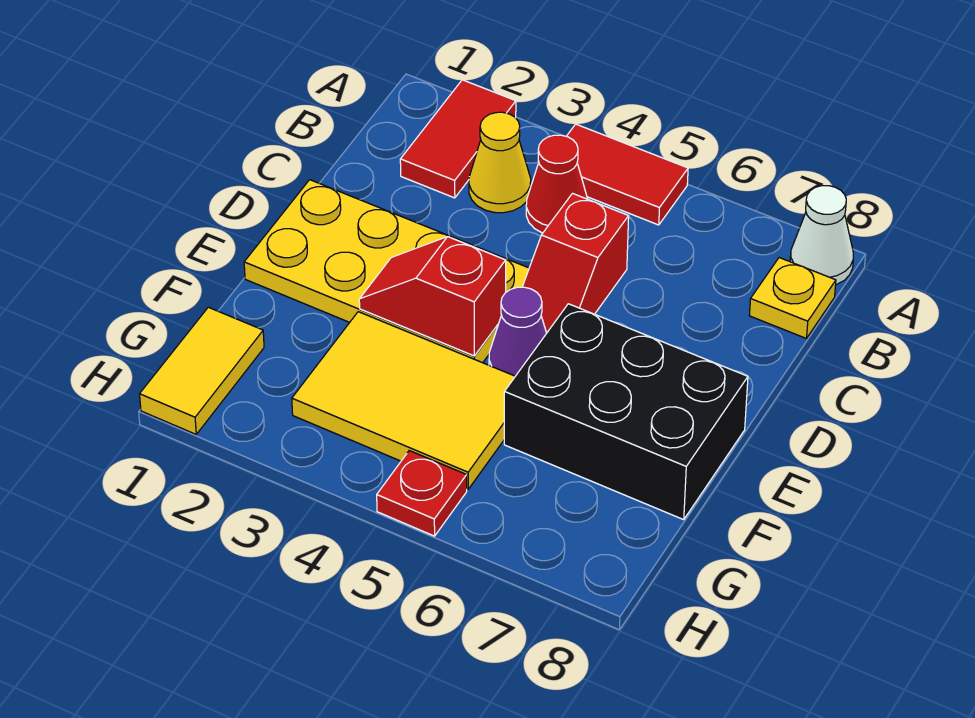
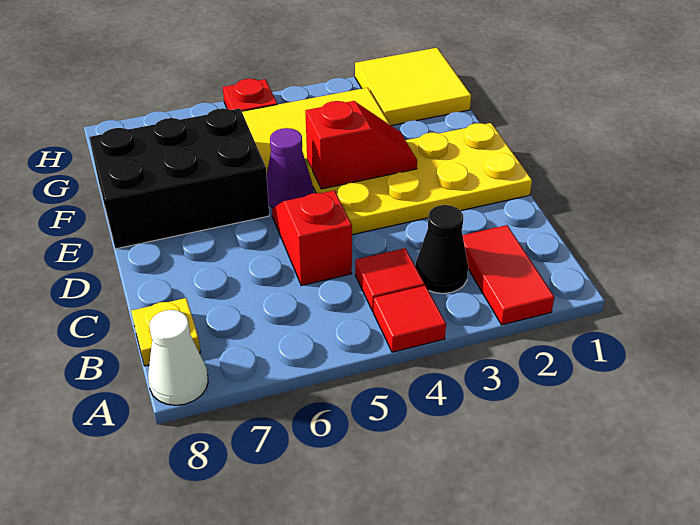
red tile A4:A5 level 1 -> red tile A4 level 1
yellow cone B3 level 1 -> black cone B3 level 1
red cone B4 level 1 -> red tile B4 level 1
yellow tile G1:H1 level 1 -> yellow tile G1:H2 level 1

